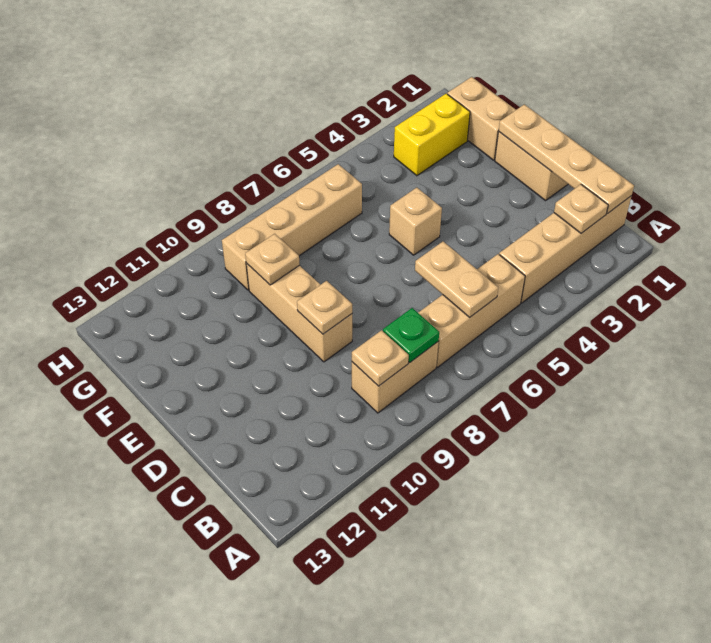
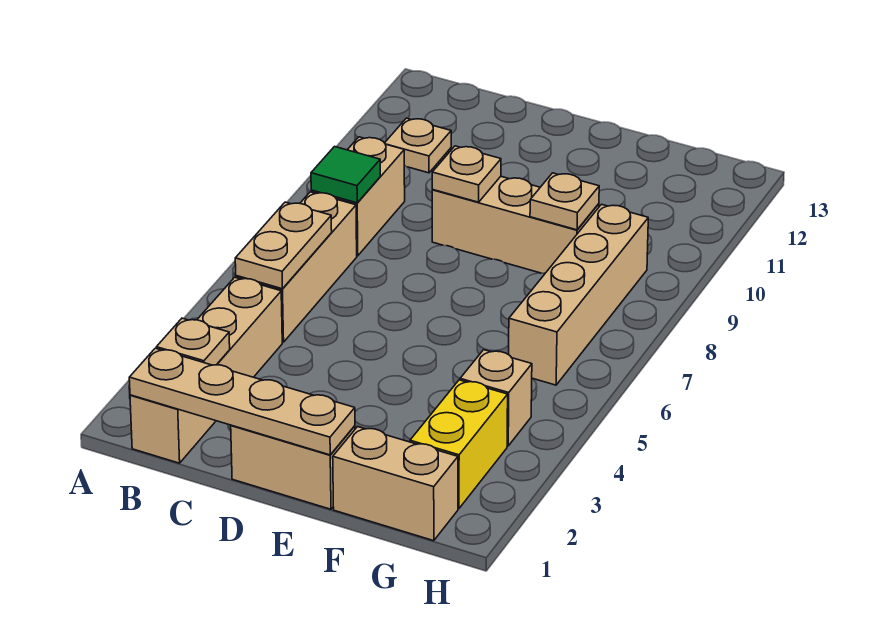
tan plate B6:C6 level 2 -> tan plate B5:B6 level 2
green plate B8 level 2 -> green tile B8 level 2
tan plate B9 level 2 -> tan plate B11 level 1
tan brick E5 level 1 -> tan brick G4 level 1

